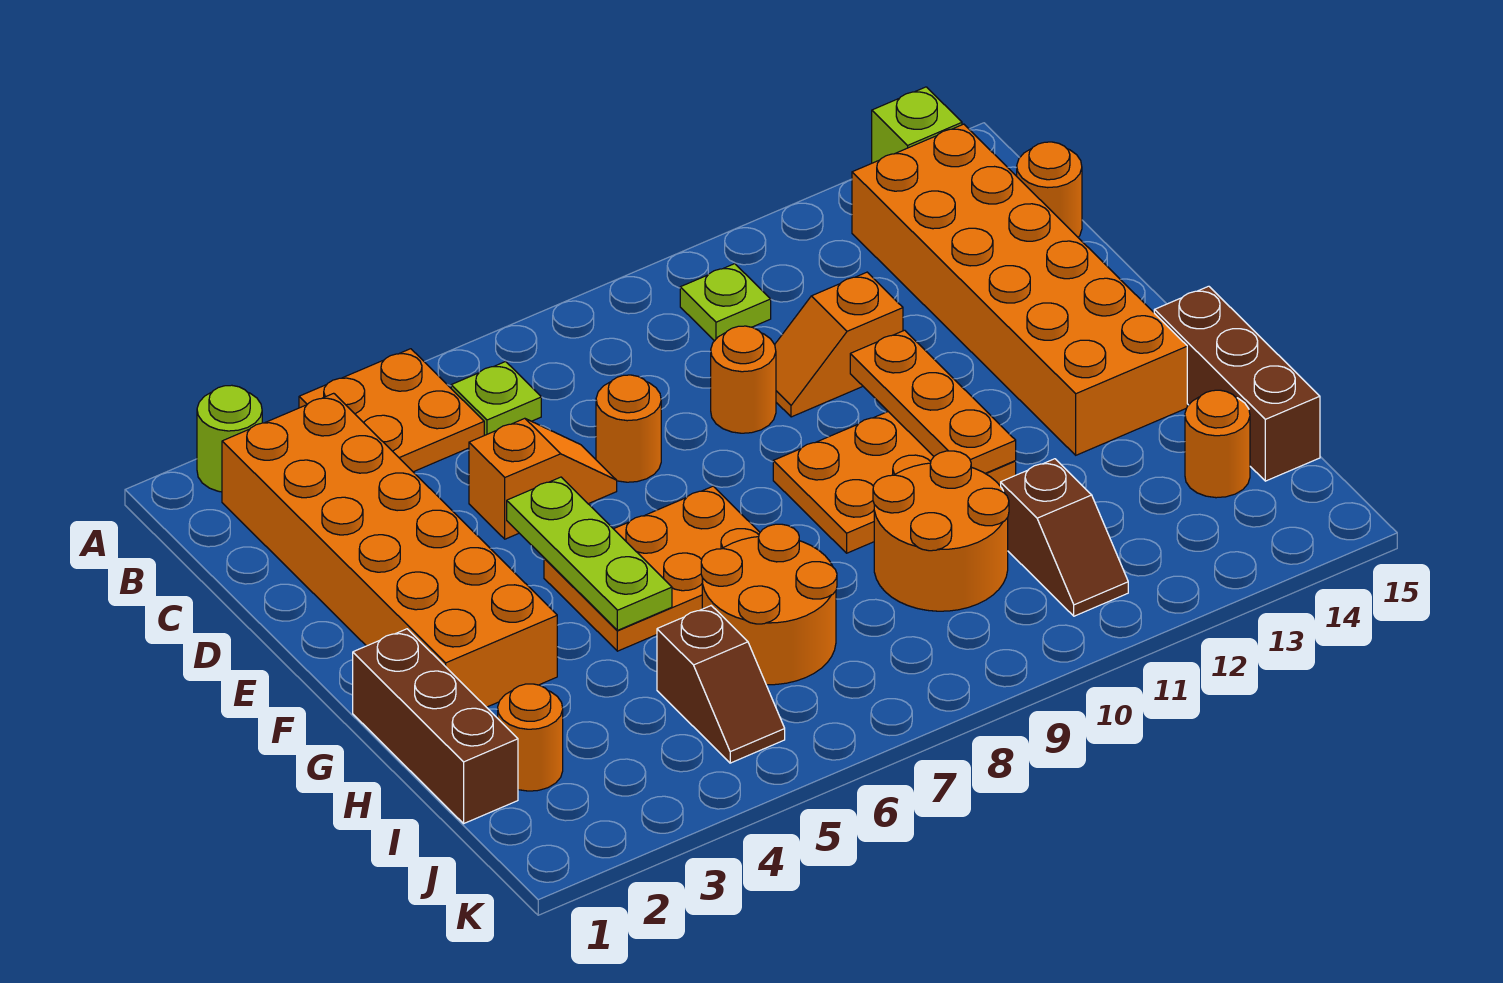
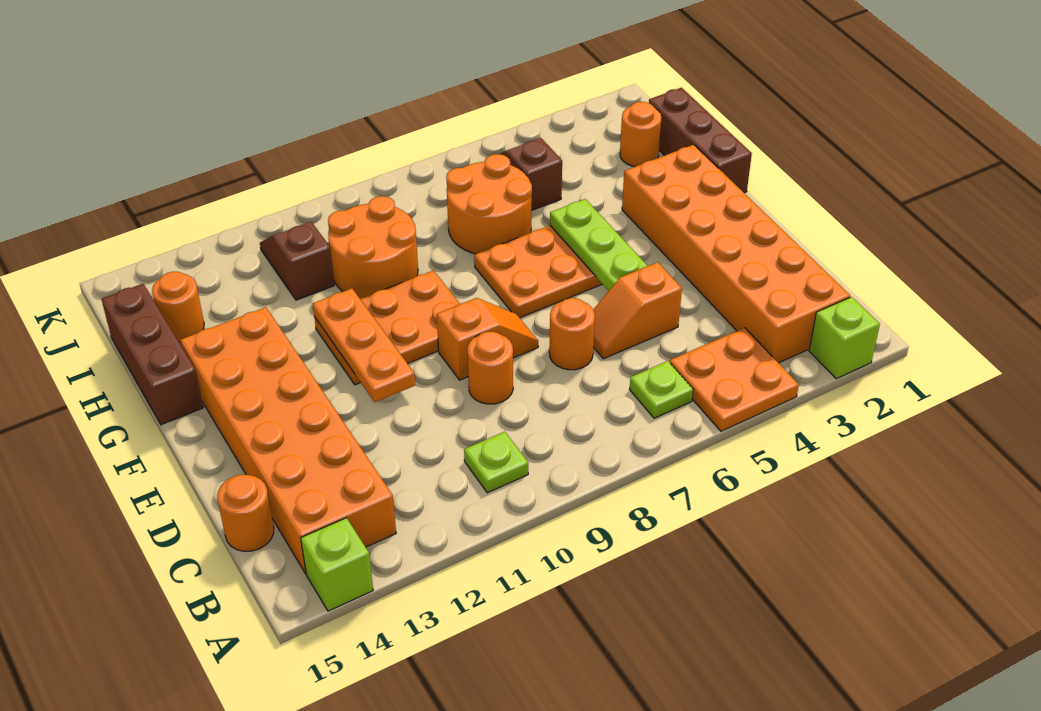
lime round brick A2 level 1 -> lime brick A2 level 1
orange slope D10:D11 level 1 top 11 -> orange slope E8:E9 level 1 top 9

